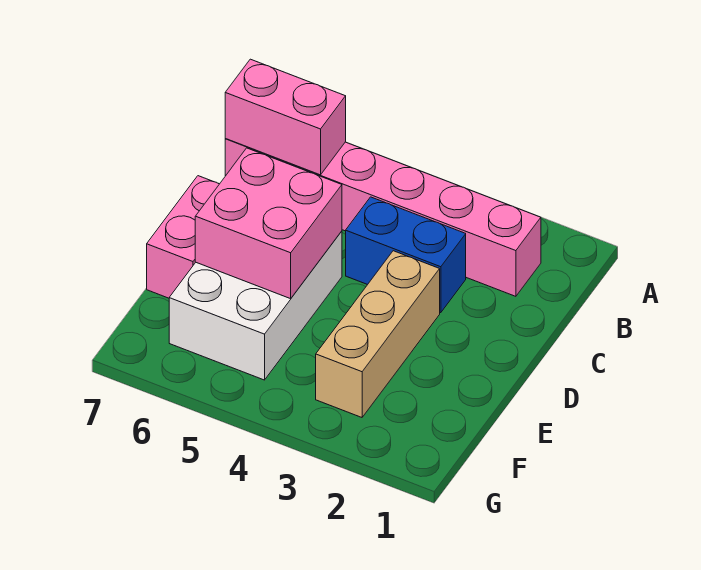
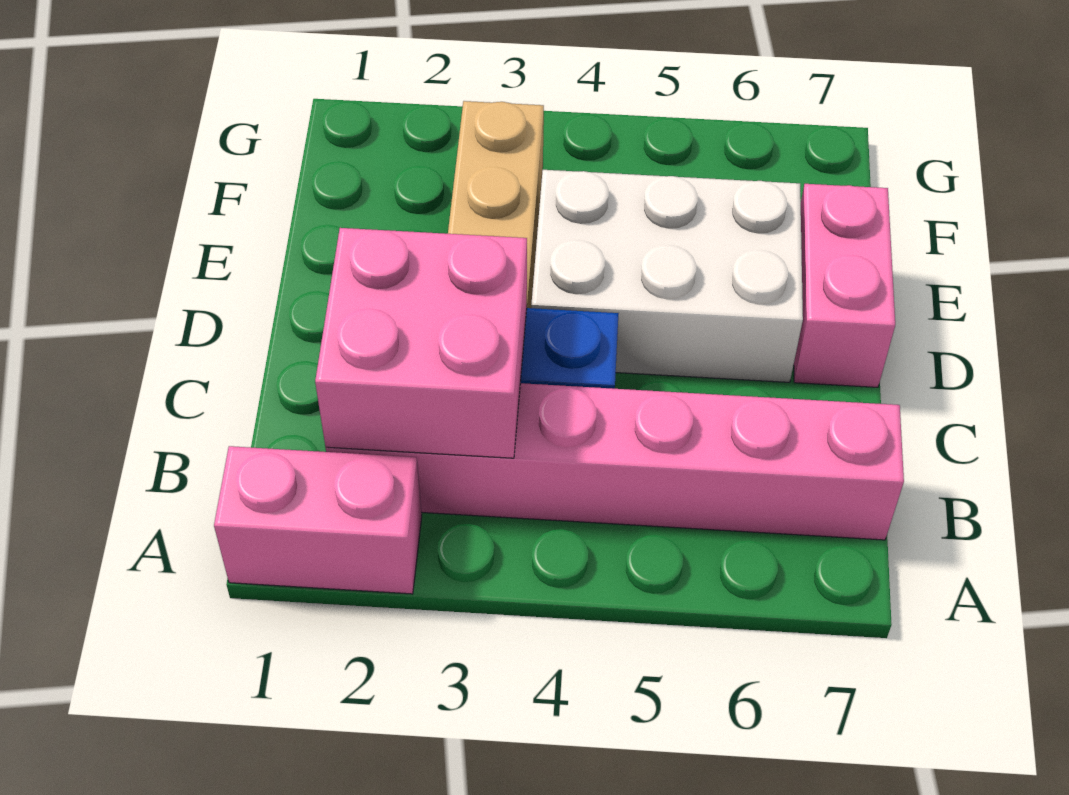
pink brick B6:B7 level 2 -> pink brick A1:A2 level 1
white brick D5:F6 level 1 -> white brick D4:E6 level 1
pink brick D5:E6 level 2 -> pink brick B2:C3 level 2

